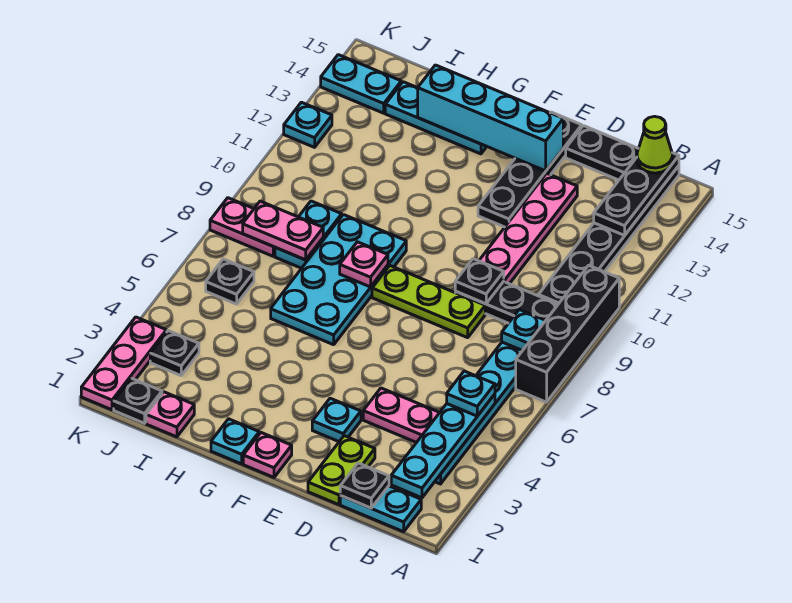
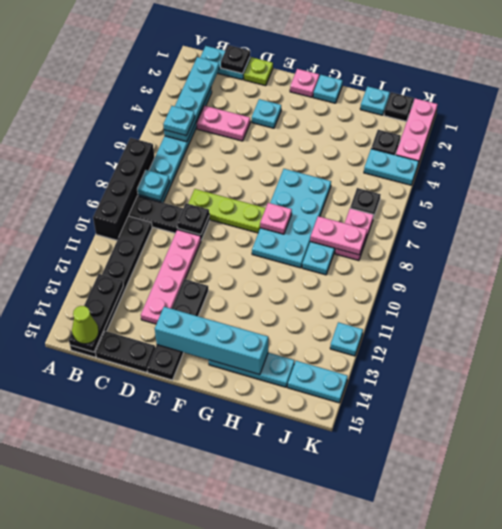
lime plate D1:D2 level 1 -> lime plate D1 level 1
pink plate I1 level 1 -> cyan plate I1 level 1
none -> cyan plate J4:K4 level 1
pink plate J8:K8 level 1 -> pink plate J7:J8 level 1

